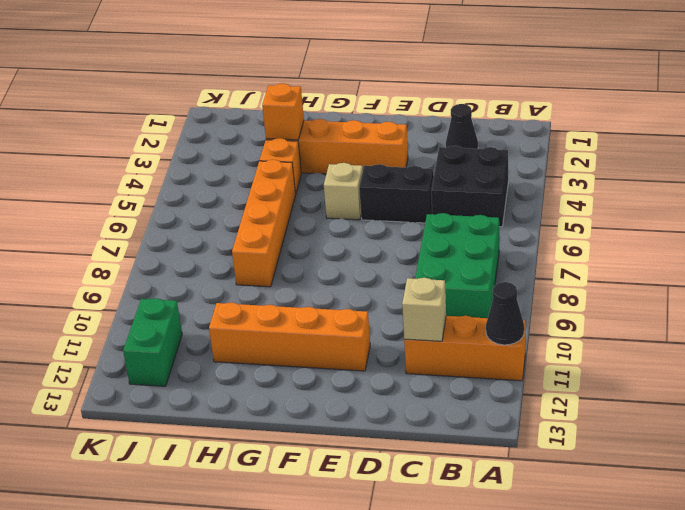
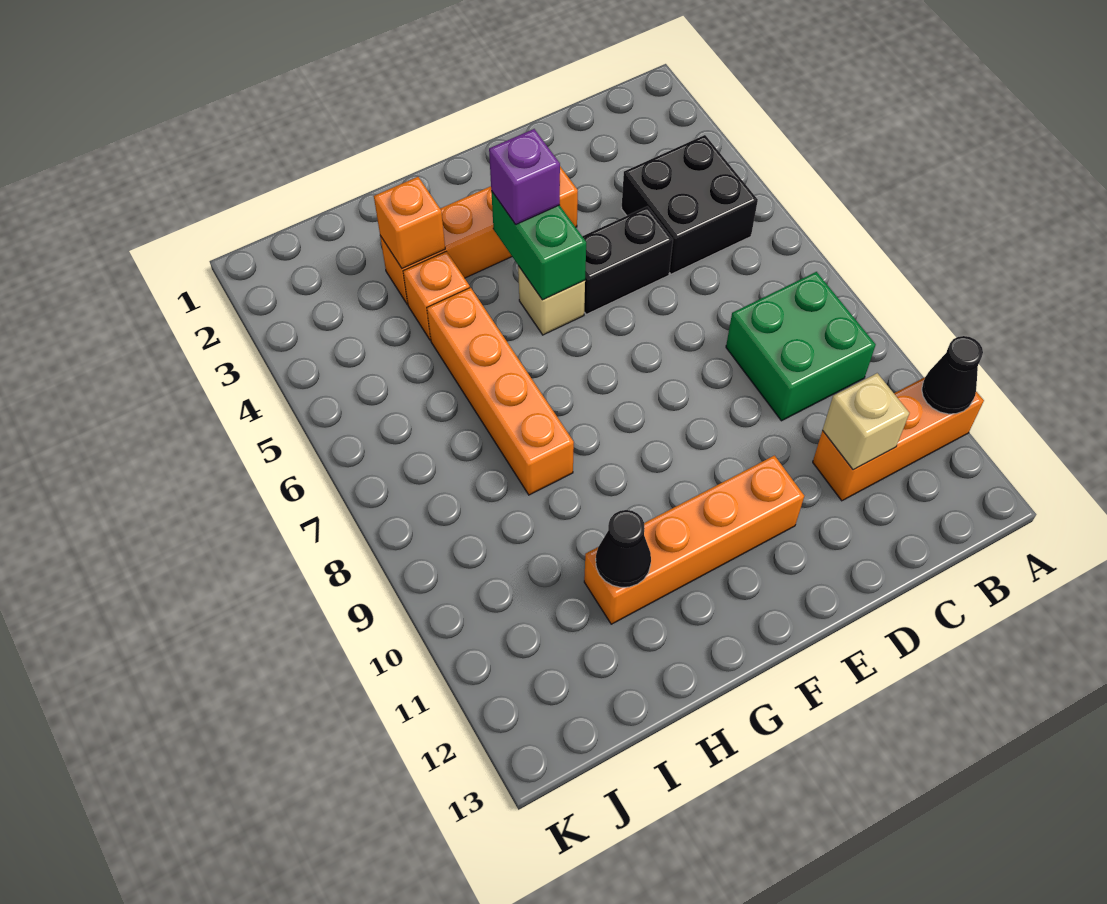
green brick B7:C9 level 1 -> green brick B8:C9 level 1
black cone C2 level 1 -> black cone H11 level 2
none -> purple brick F4 level 3
green brick J11:J12 level 1 -> green brick F4:F5 level 2

